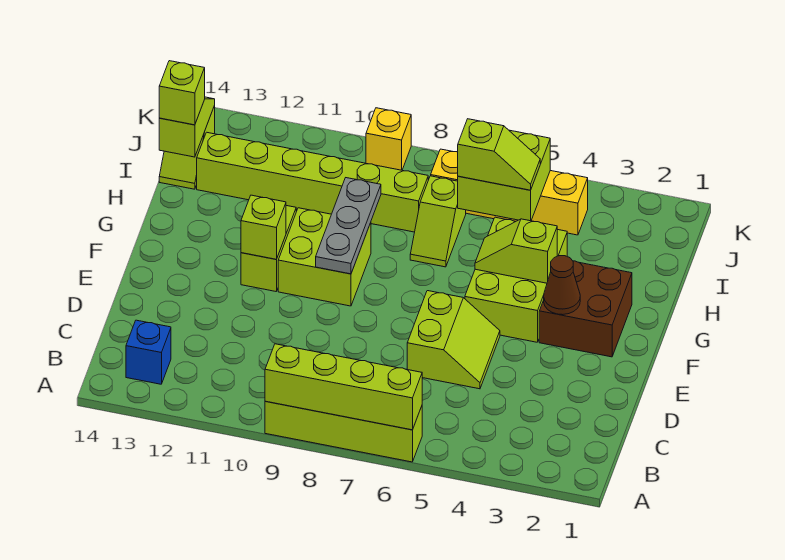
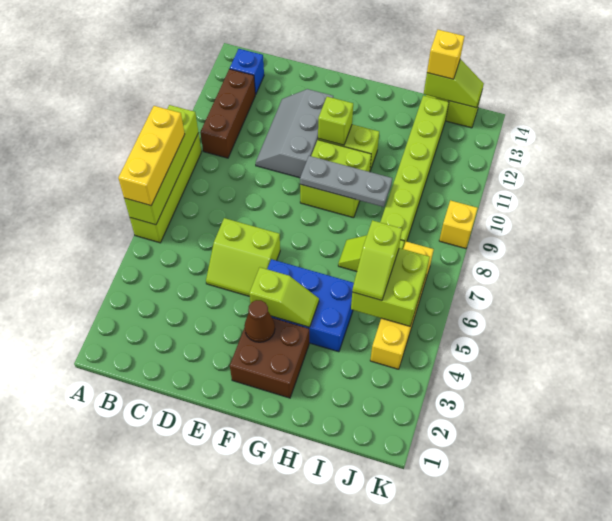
none -> yellow brick A6:A8 level 3
none -> brown brick B10:B12 level 1
none -> grey slope D10:E12 level 1 top E
lime brick F4:H5 level 1 -> blue brick F4:H5 level 1
lime slope G4:G5 level 2 top 4 -> lime slope F4:G4 level 2 top F
lime brick I14 level 3 -> yellow brick I14 level 3

